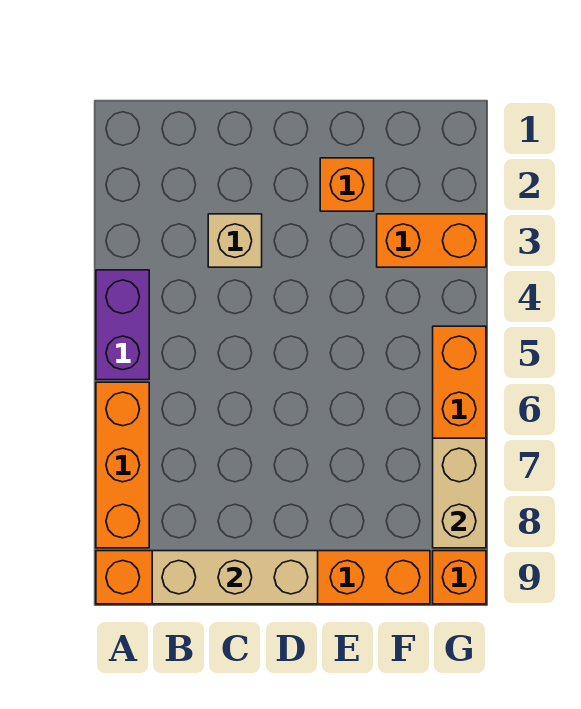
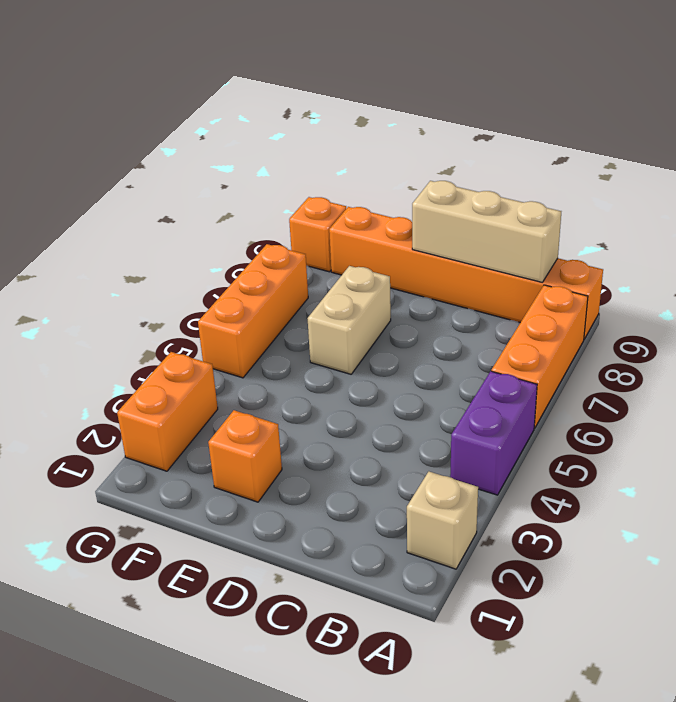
tan brick C3 level 1 -> tan brick A2 level 1
orange brick F3:G3 level 1 -> orange brick G2:G3 level 1
tan brick G7:G8 level 2 -> tan brick E6:E7 level 1

